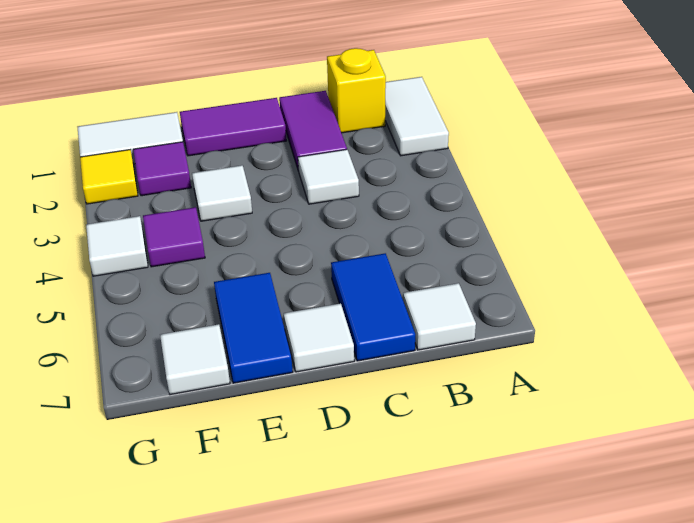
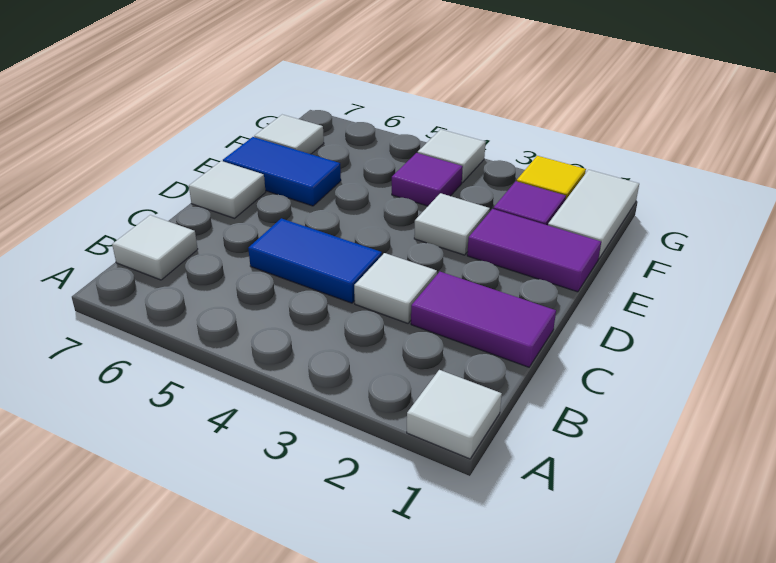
white tile A1:A2 level 1 -> white tile A1 level 1
yellow brick B1 level 1 -> none
blue tile C6:C7 level 1 -> blue tile C4:C5 level 1
purple tile D1:E1 level 1 -> purple tile E1:E2 level 1

